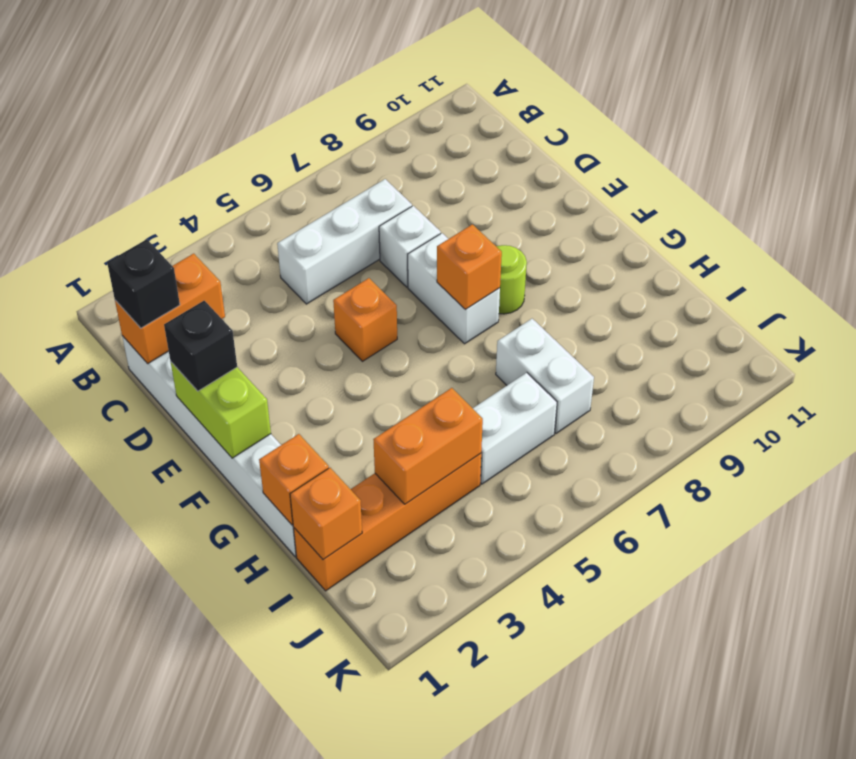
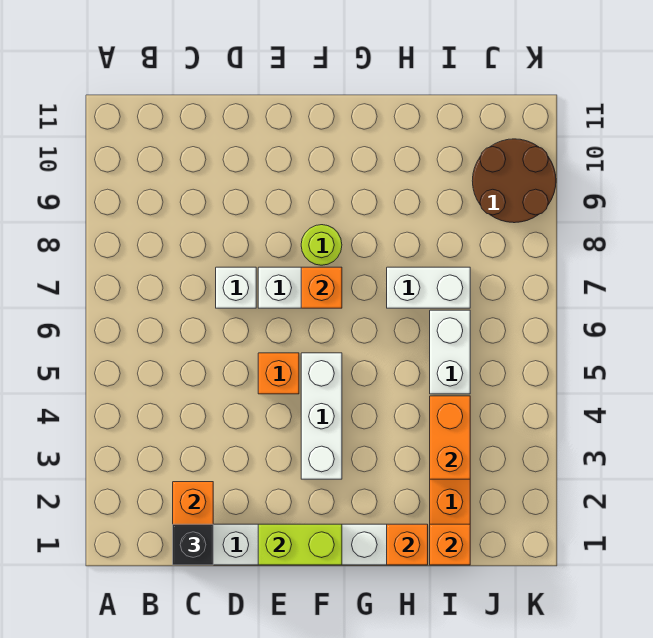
white brick C5:C7 level 1 -> white brick F3:F5 level 1
black brick E1 level 3 -> none
none -> brown round brick J9:K10 level 1

